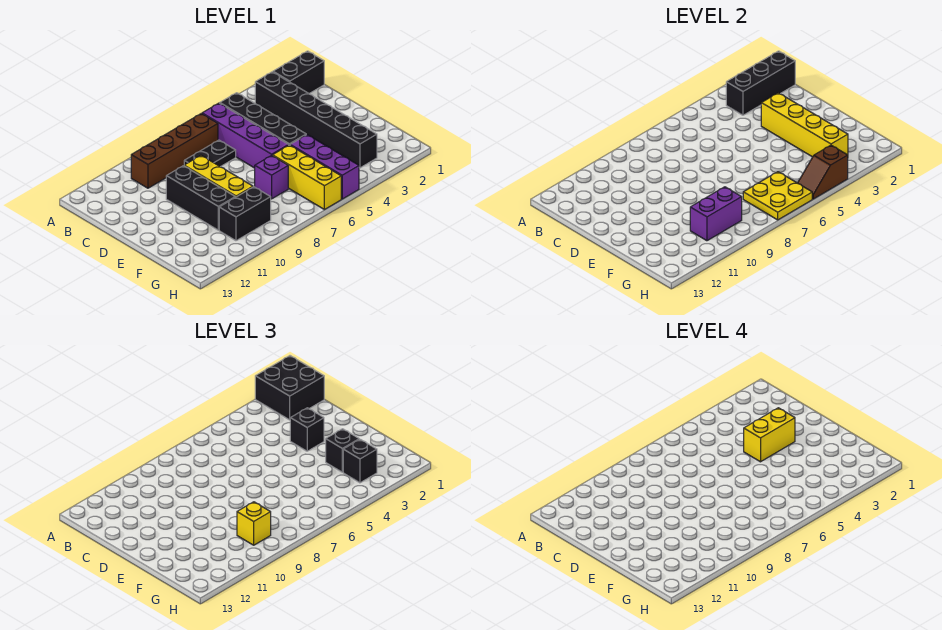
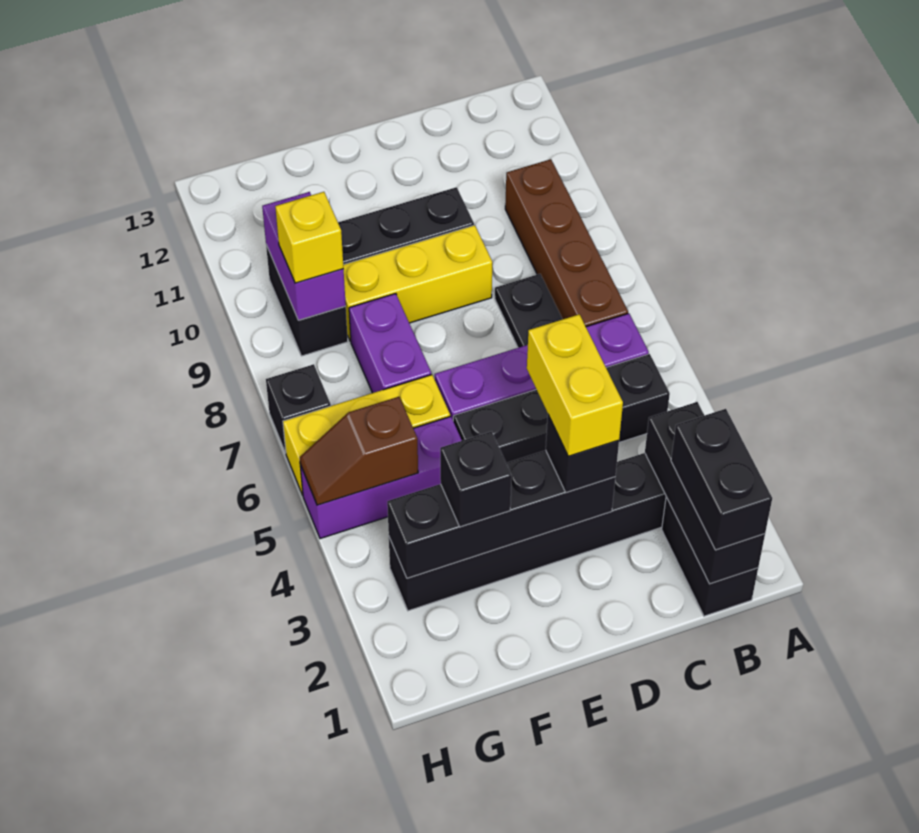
black brick A1:B2 level 3 -> black brick B1:B2 level 3
yellow brick D3:G3 level 2 -> black brick D3:G3 level 2
purple brick F7 level 1 -> purple brick F7:F8 level 1
black brick G3 level 3 -> black brick H7 level 1
yellow plate G6:H7 level 2 -> none
brown slope H4:H5 level 2 top 4 -> brown slope G5:H5 level 2 top G

